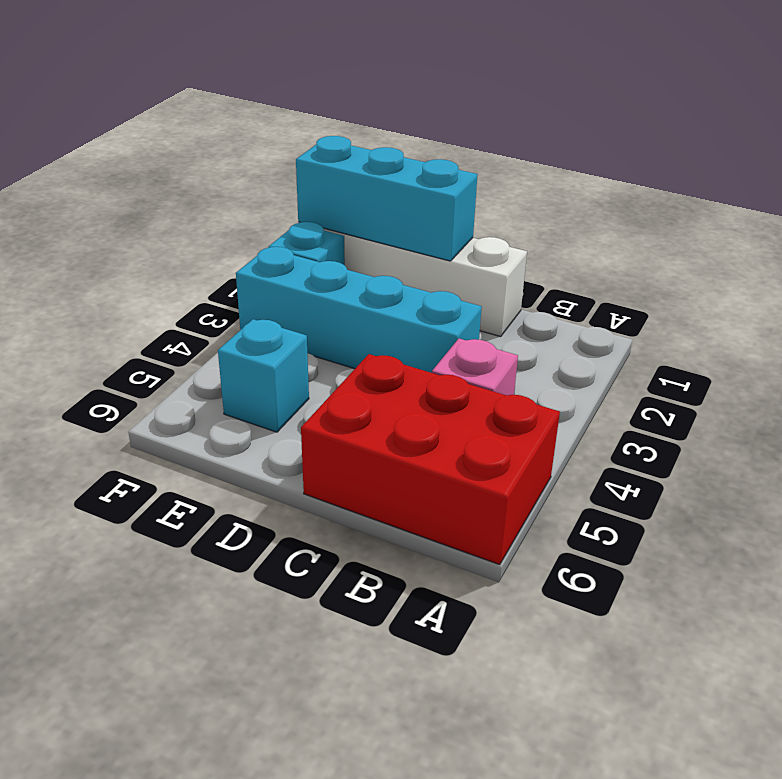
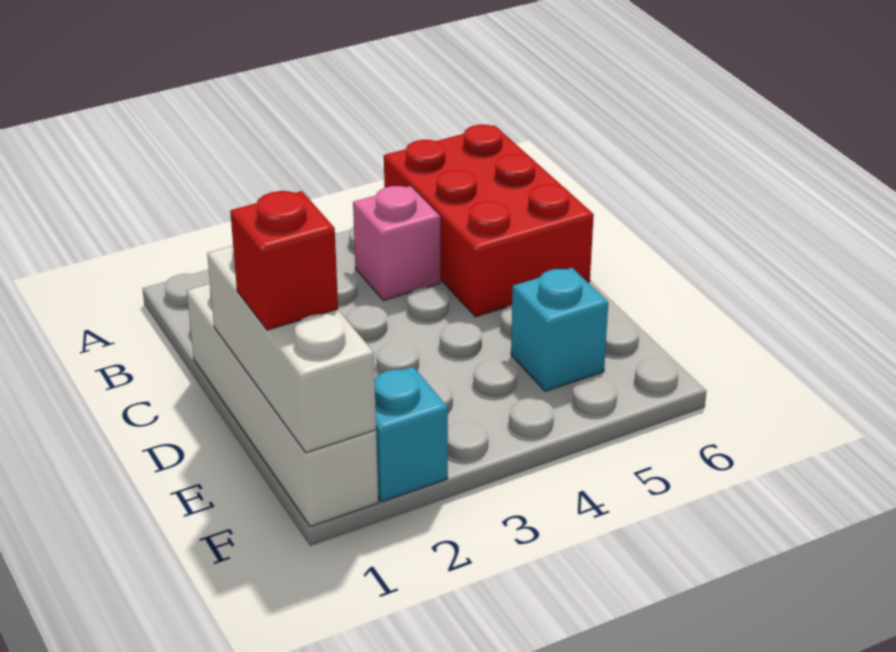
cyan brick C3:F3 level 1 -> none
cyan brick D1:F1 level 2 -> white brick D1:F1 level 2
none -> red brick E1 level 3

